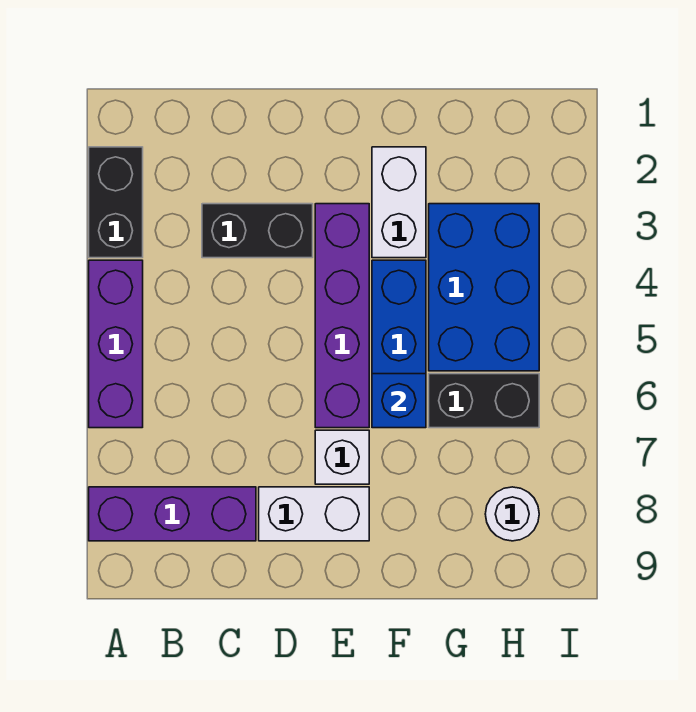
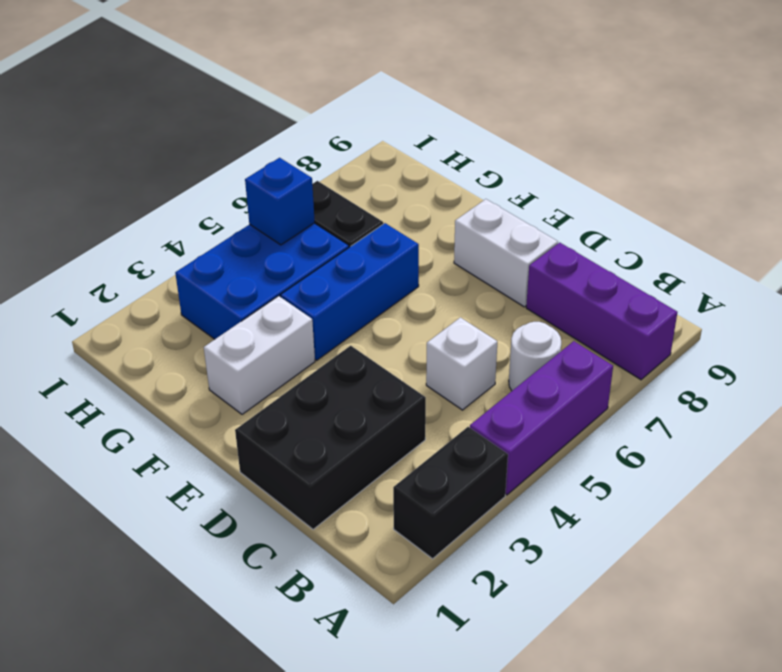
black brick C3:D3 level 1 -> black brick C1:D3 level 1
purple brick E3:E6 level 1 -> none
white brick E7 level 1 -> white brick C5 level 1
blue brick F6 level 2 -> blue brick H5 level 2
white round brick H8 level 1 -> white round brick B6 level 1

